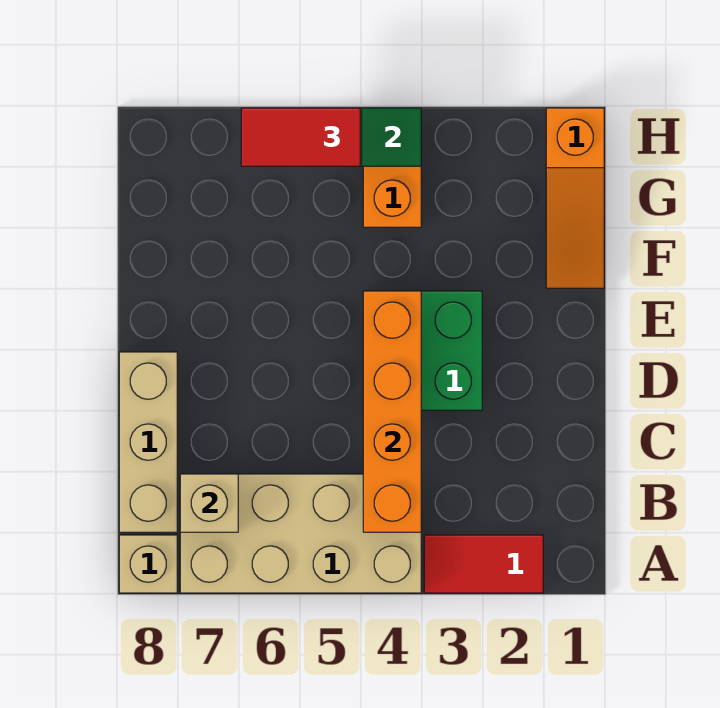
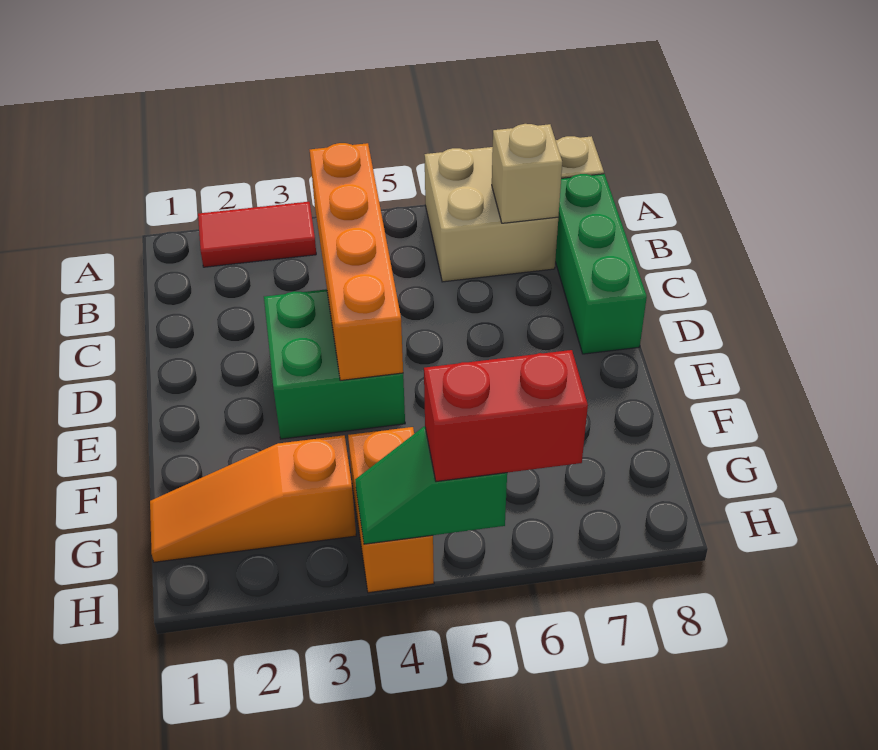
tan brick A4:B7 level 1 -> tan brick A6:B7 level 1
tan brick B8:D8 level 1 -> green brick B8:D8 level 1
orange slope F1:H1 level 1 top H -> orange slope G1:G3 level 1 top 3
red tile H5:H6 level 3 -> red brick H5:H6 level 3

